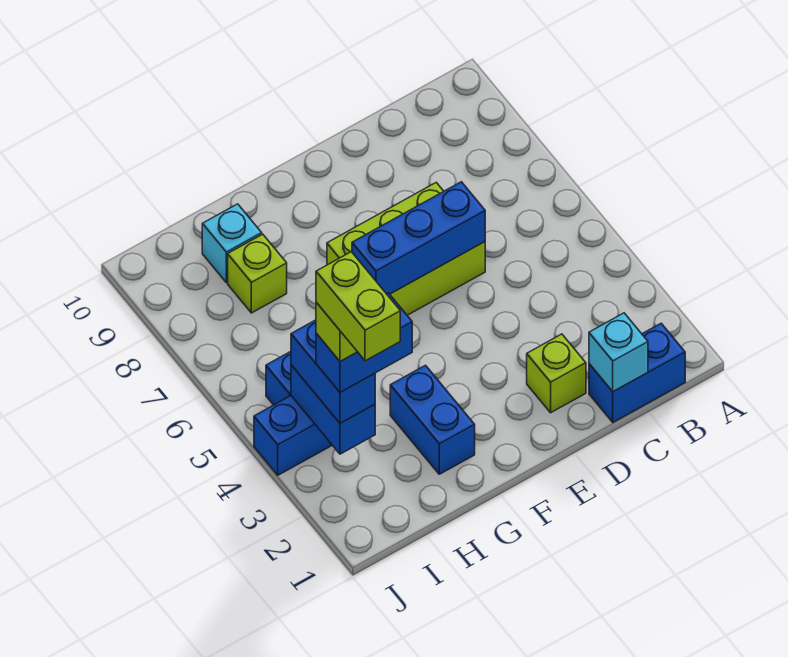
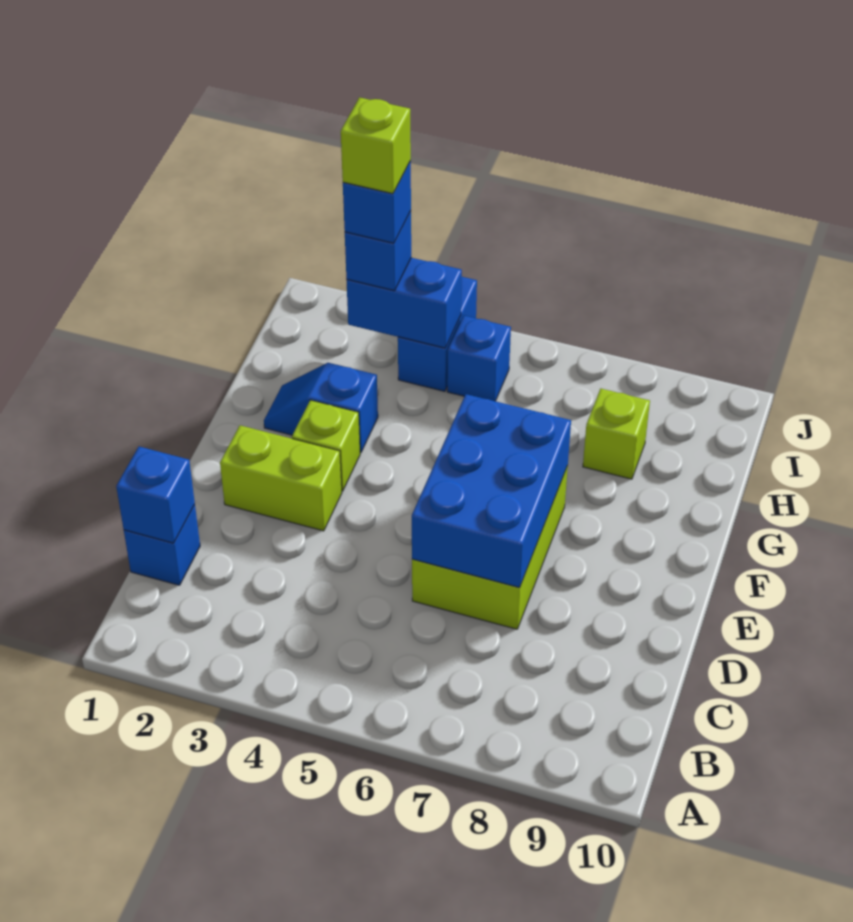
blue brick B1:C1 level 1 -> blue brick C1 level 1
cyan brick C1 level 2 -> blue brick C1 level 2
lime brick D2 level 1 -> lime brick F3 level 1
blue brick D6:F6 level 2 -> blue brick D6:F7 level 2
blue brick G2:G3 level 1 -> blue slope G2:G3 level 1 top 3
blue brick H3:I3 level 4 -> blue brick I3 level 4
cyan brick H9 level 1 -> none
lime brick I2:I3 level 6 -> lime brick E2:E3 level 1
blue brick I3:I4 level 3 -> blue brick I3 level 3

